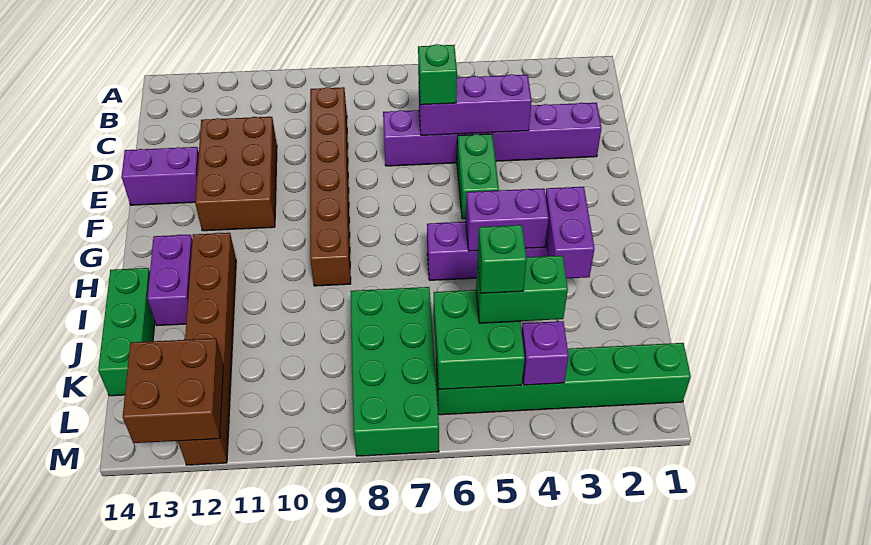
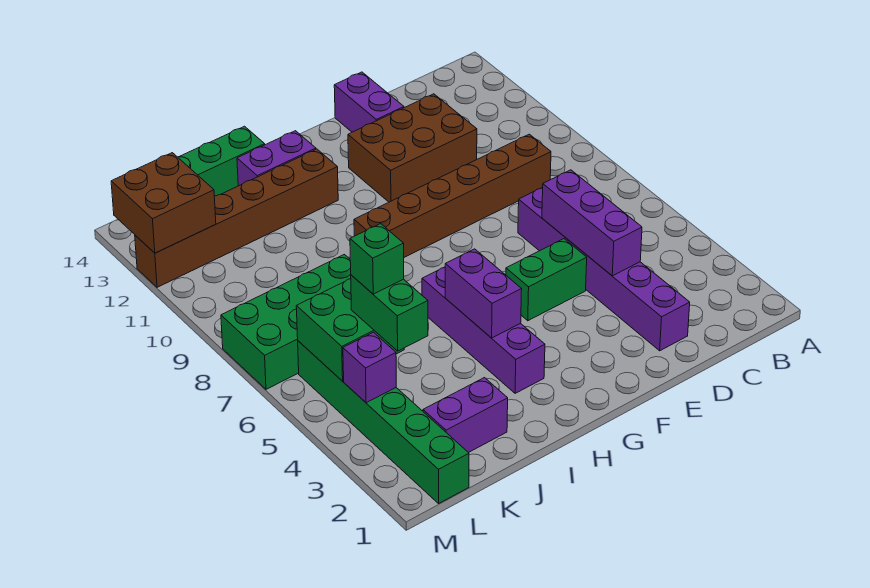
green brick D6 level 3 -> none
purple brick H3:I3 level 2 -> purple brick J2:K2 level 1

